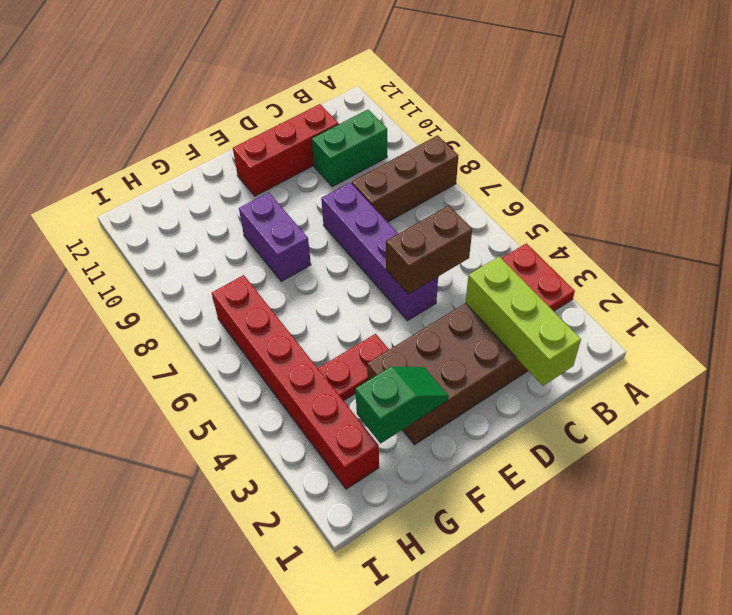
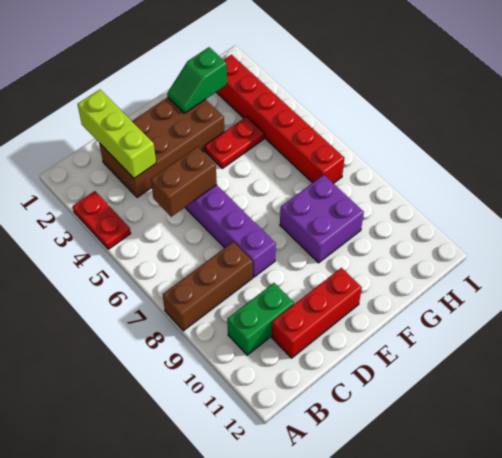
purple brick F8:F9 level 1 -> purple brick F8:G9 level 1

